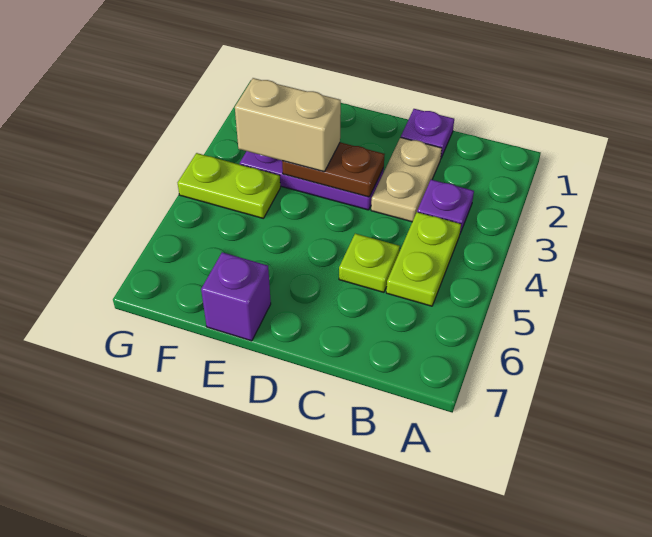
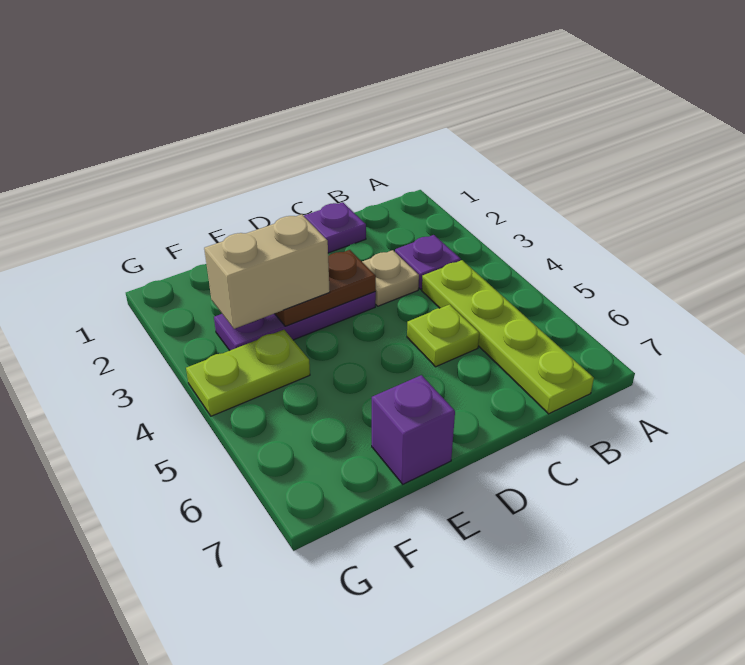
lime plate B4:B5 level 1 -> lime plate B4:B7 level 1
tan plate C2:C3 level 1 -> tan plate C3 level 1

